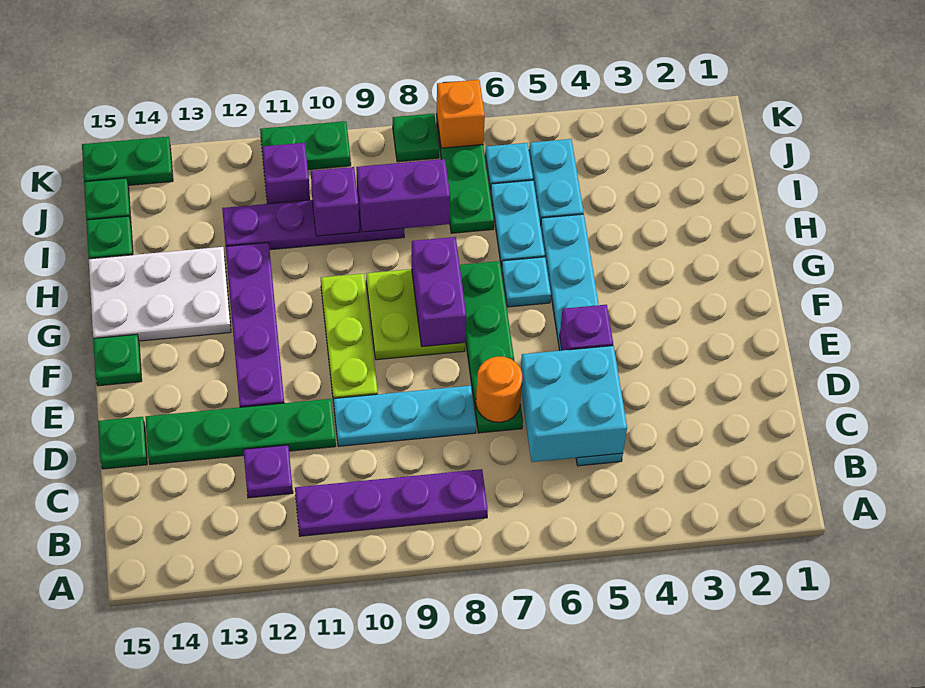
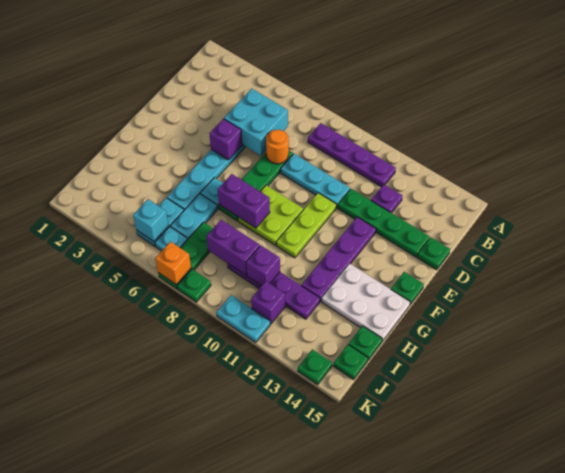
purple brick F8:G8 level 2 -> purple brick G7:G8 level 2
none -> cyan brick J5 level 2
green plate K10:K11 level 1 -> cyan plate K10:K11 level 1
green plate K14:K15 level 1 -> green plate K14 level 1

